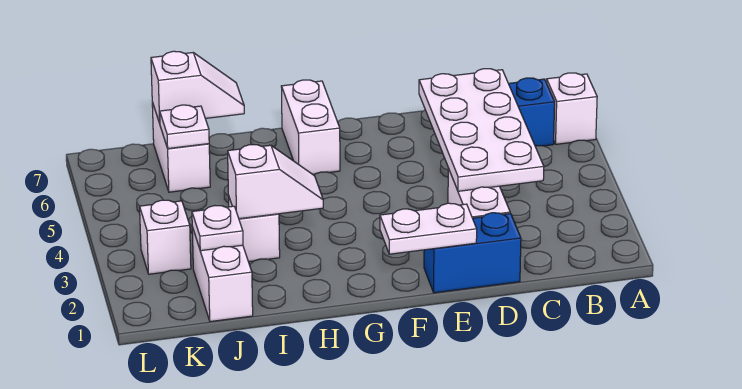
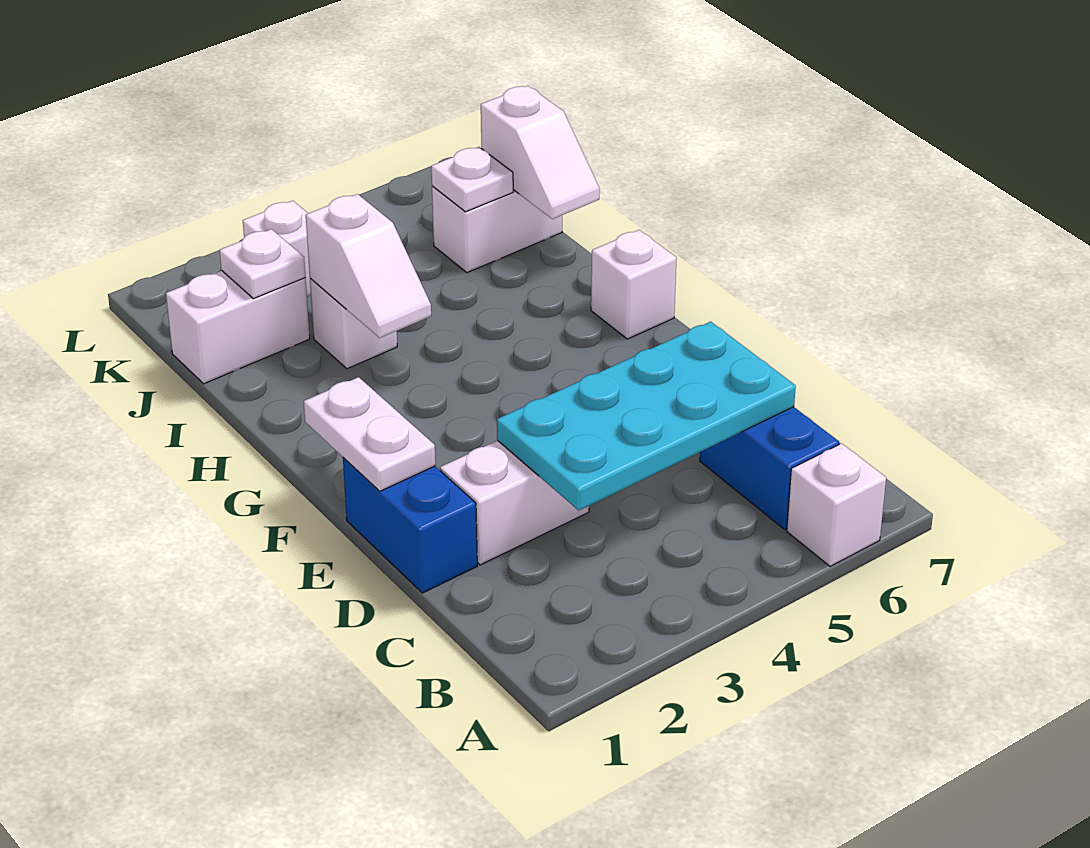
white plate C3:D6 level 2 -> cyan plate C3:D6 level 2
white brick G6:G7 level 1 -> white brick G7 level 1

